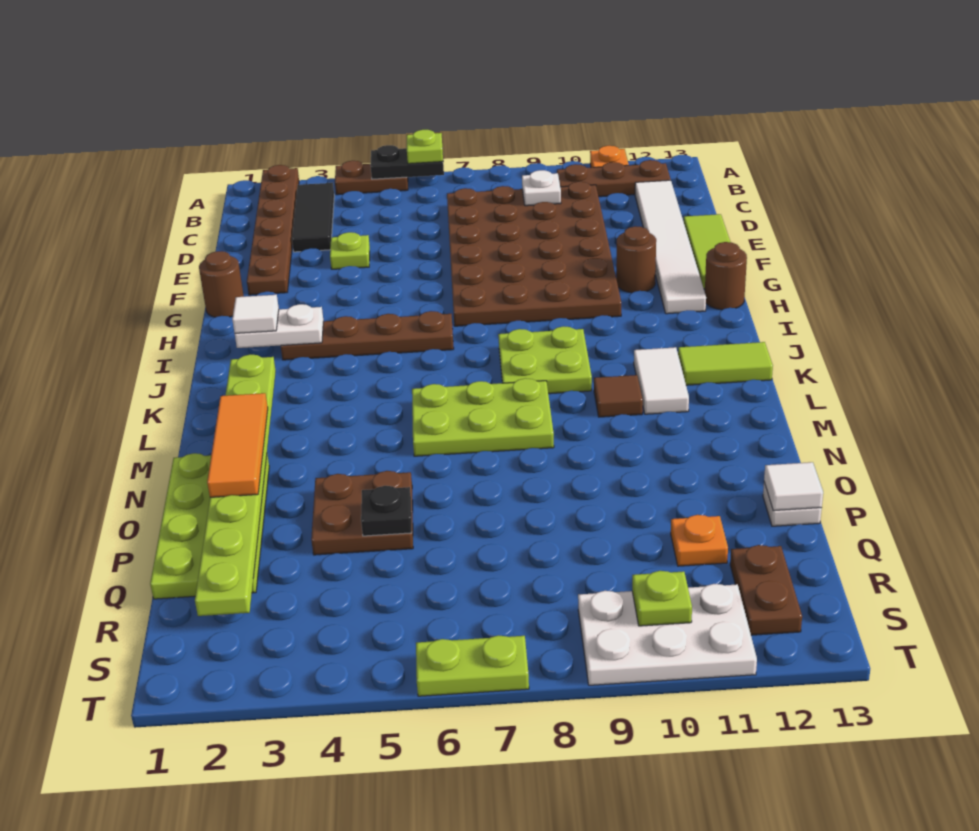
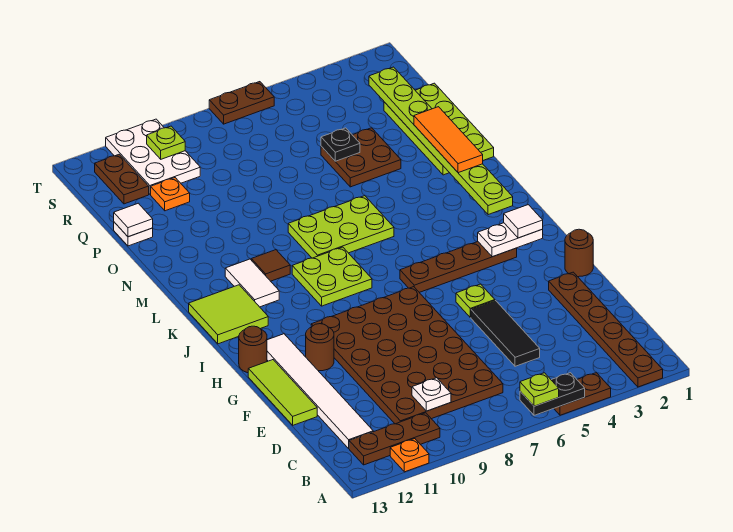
black tile B3:D3 level 1 -> black tile D5:F5 level 1
lime plate E4 level 1 -> lime plate G5 level 1
lime tile K12:K13 level 1 -> lime tile J12:K13 level 1
white plate S9:T11 level 1 -> white plate R10:T11 level 1
lime plate T6:T7 level 1 -> brown plate T6:T7 level 1

